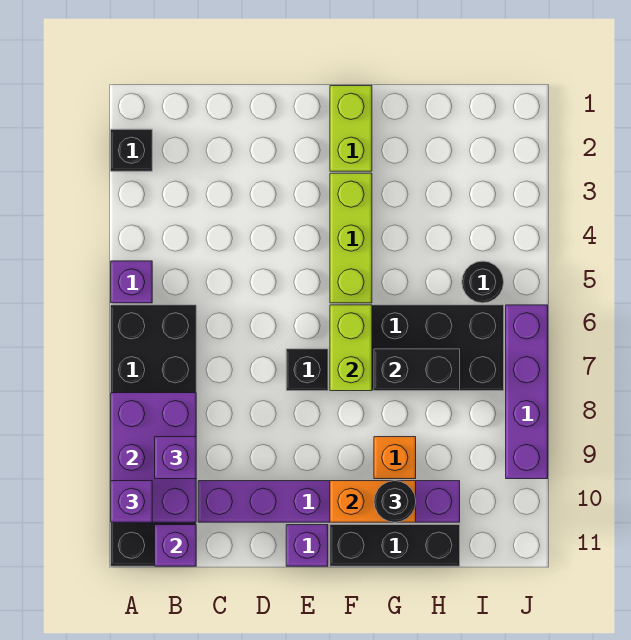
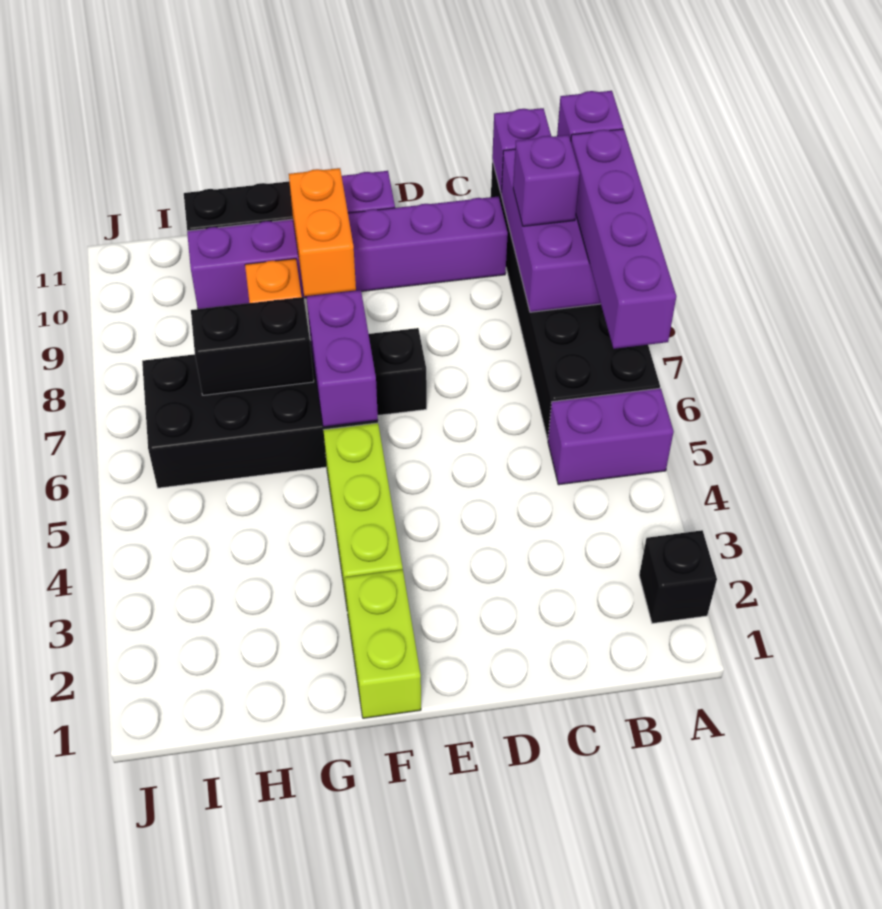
purple brick A5 level 1 -> purple brick A5:B5 level 1
lime brick F6:F7 level 2 -> purple brick F6:F7 level 2
orange brick F10:G10 level 2 -> orange brick F9:F10 level 2
black round brick G10 level 3 -> none
black round brick I5 level 1 -> none
purple brick J6:J9 level 1 -> purple brick A6:A9 level 3

